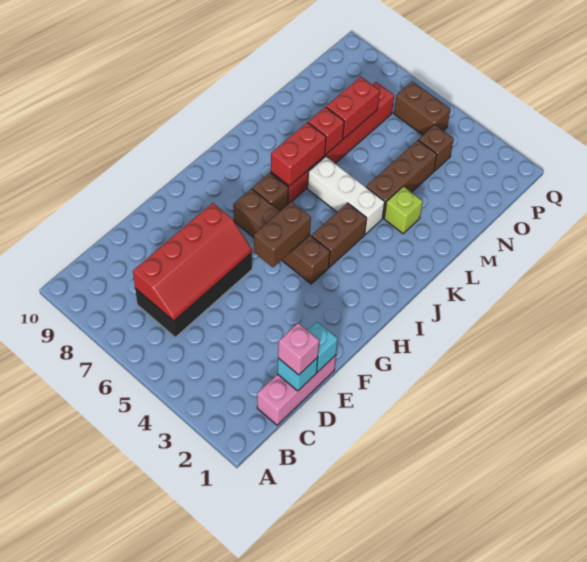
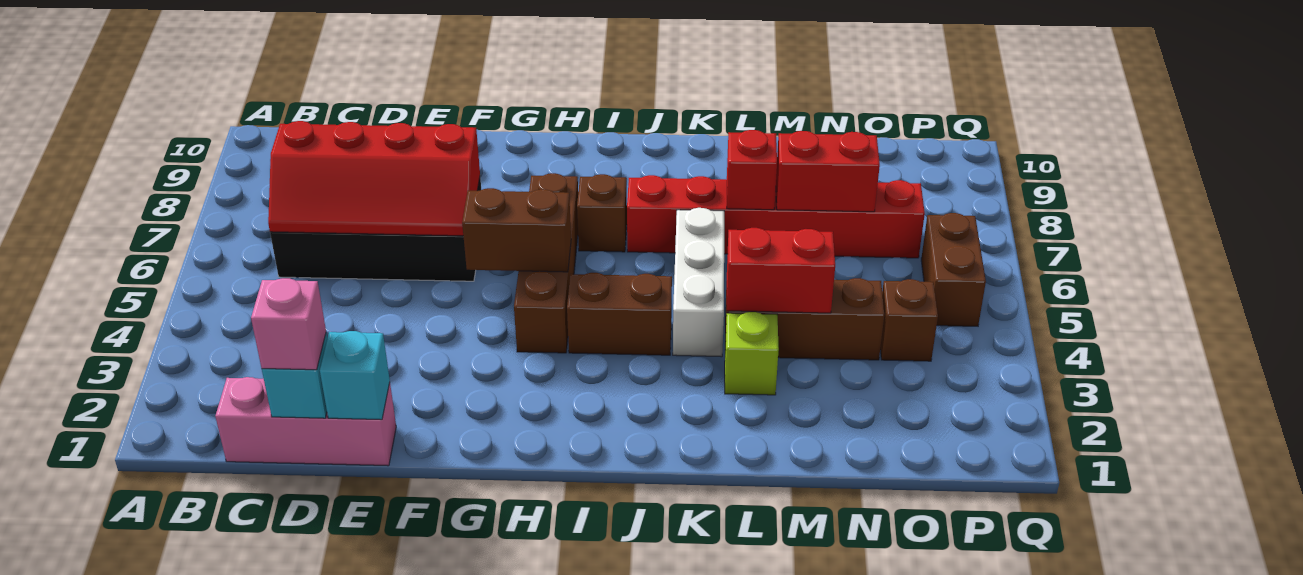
red brick J7:K7 level 2 -> red brick L4:M4 level 2

